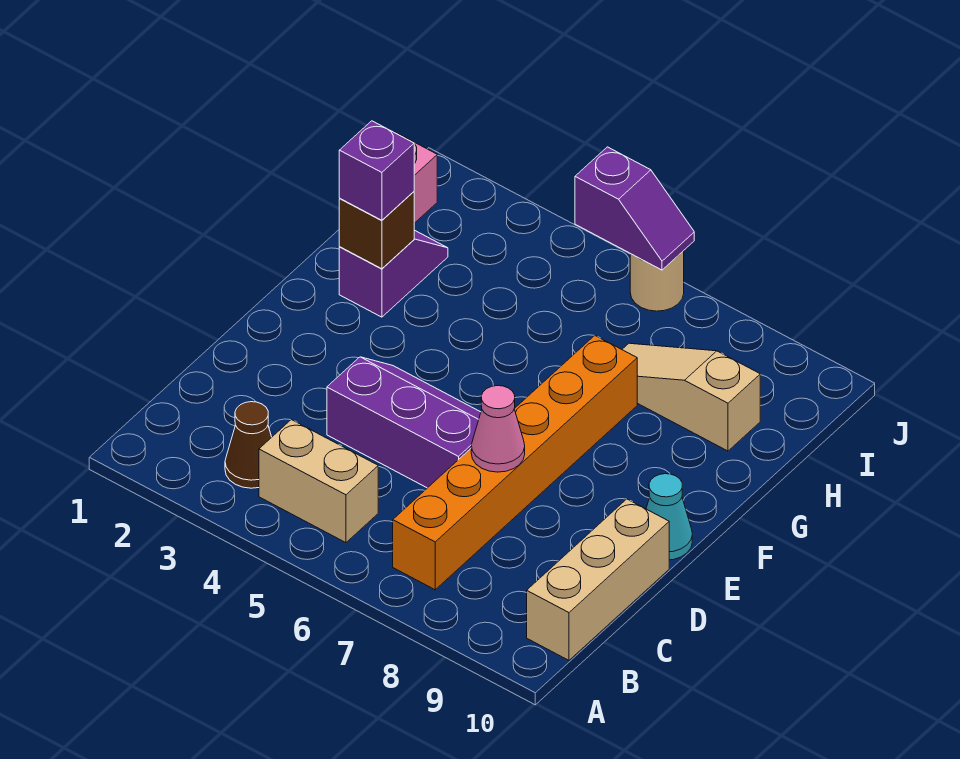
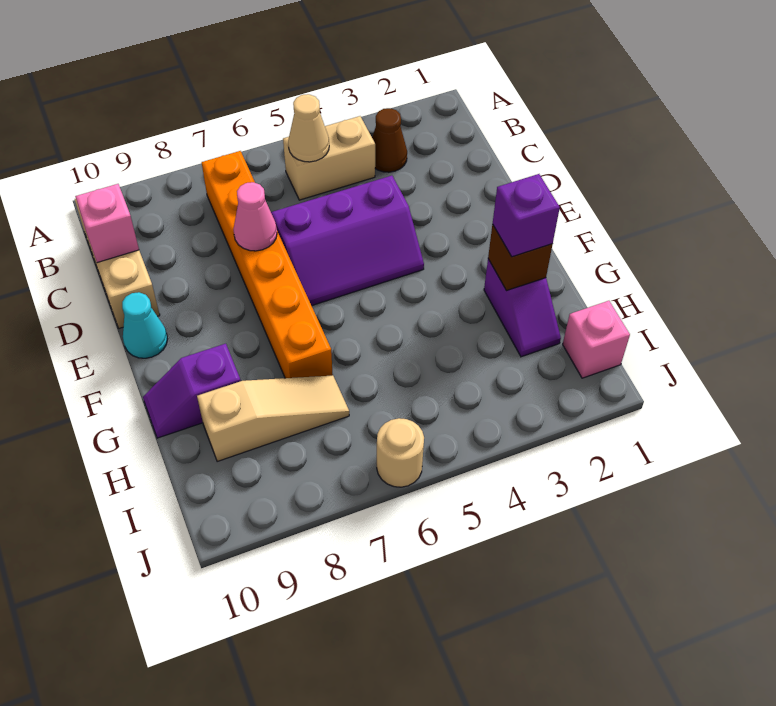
none -> tan cone B5 level 2
none -> pink brick C10 level 2
purple slope J5:J6 level 2 top 5 -> purple slope G9:G10 level 1 top 9

